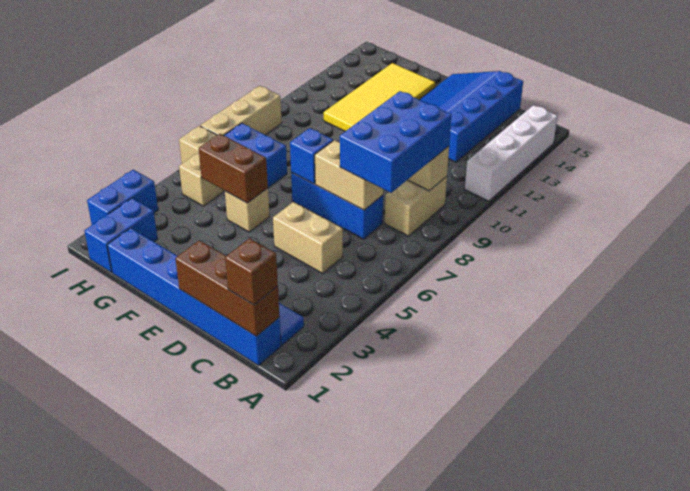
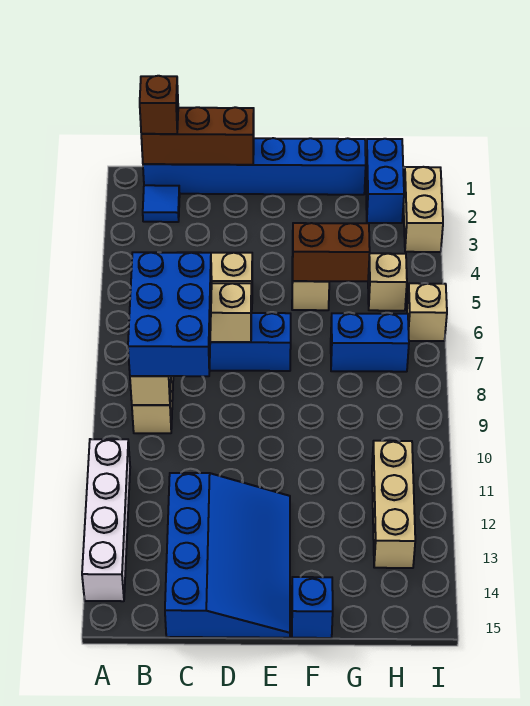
blue brick E7 level 2 -> blue brick F15 level 1
yellow tile F11:G14 level 1 -> none
blue brick I2:I3 level 1 -> tan brick I2:I3 level 1
tan brick I7:I9 level 1 -> tan brick H11:H13 level 1

